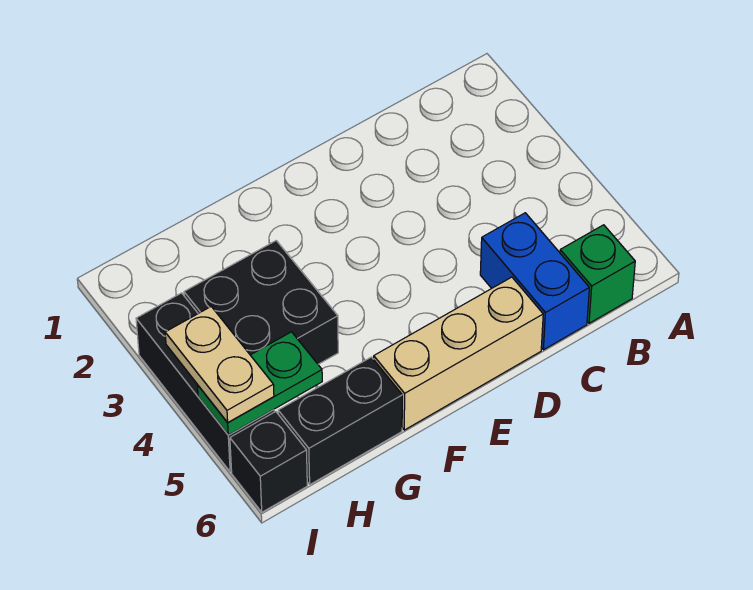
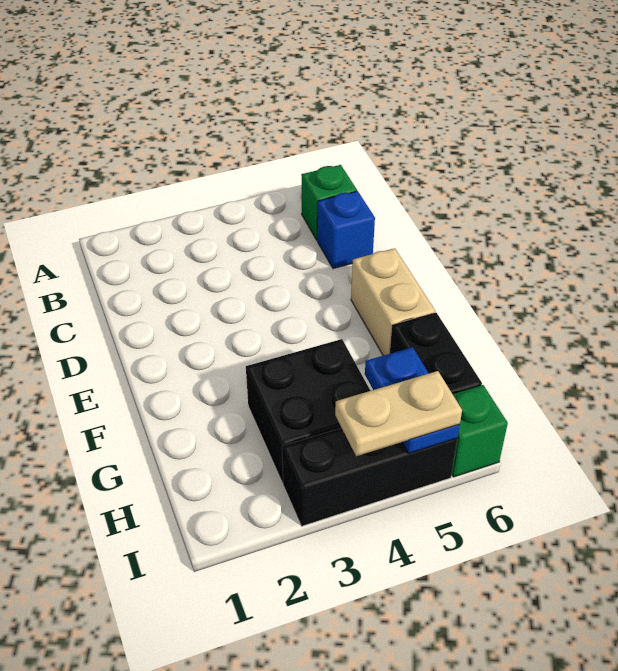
blue brick C5:C6 level 1 -> blue brick C6 level 1
tan brick D6:F6 level 1 -> tan brick E6:F6 level 1
green plate H5:I5 level 2 -> blue plate H5:I5 level 2
black brick I6 level 1 -> green brick I6 level 1

